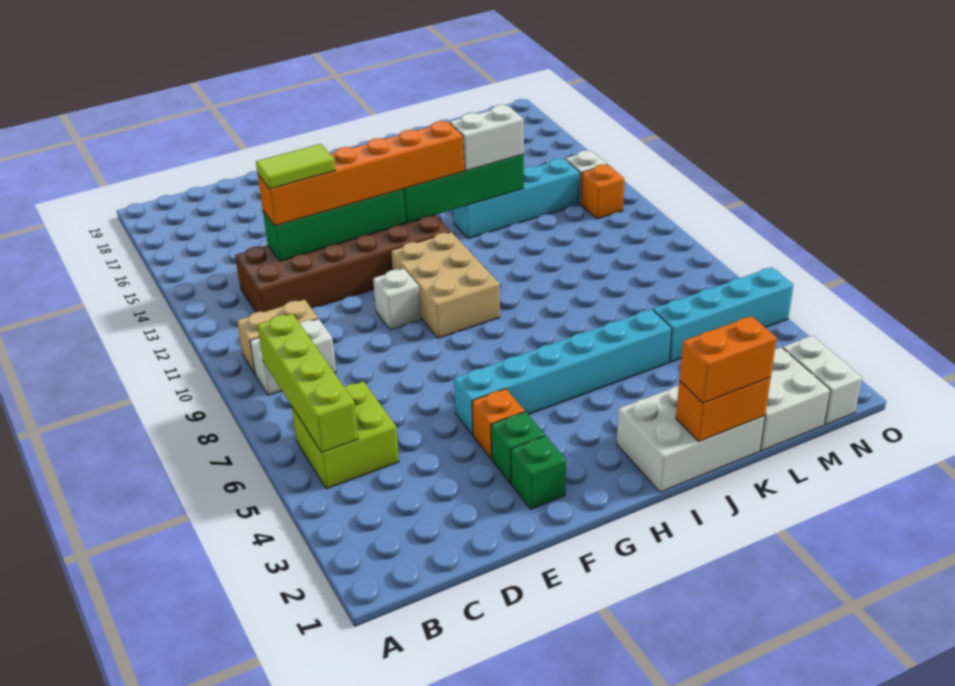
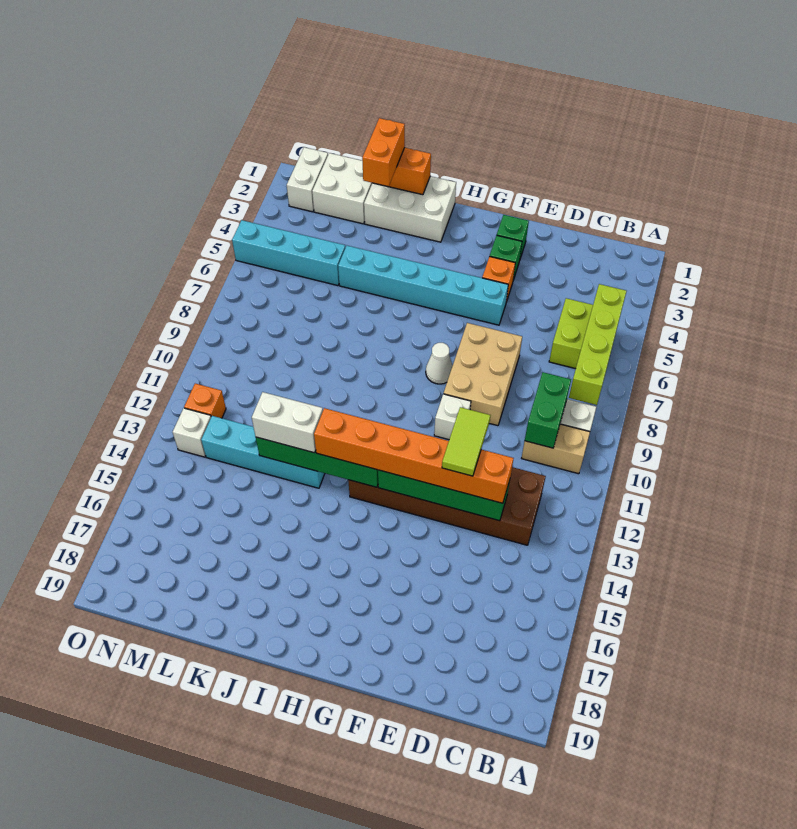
none -> green brick C9:C10 level 2
lime tile D13:E13 level 4 -> lime tile E12:E13 level 4
none -> white cone G8 level 1
tan brick G9:H11 level 1 -> tan brick E7:F9 level 1
orange brick J1:K1 level 3 -> orange brick K1:K2 level 3

